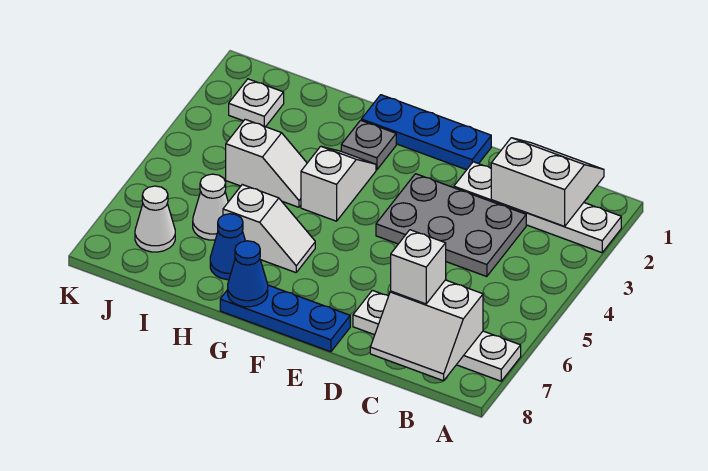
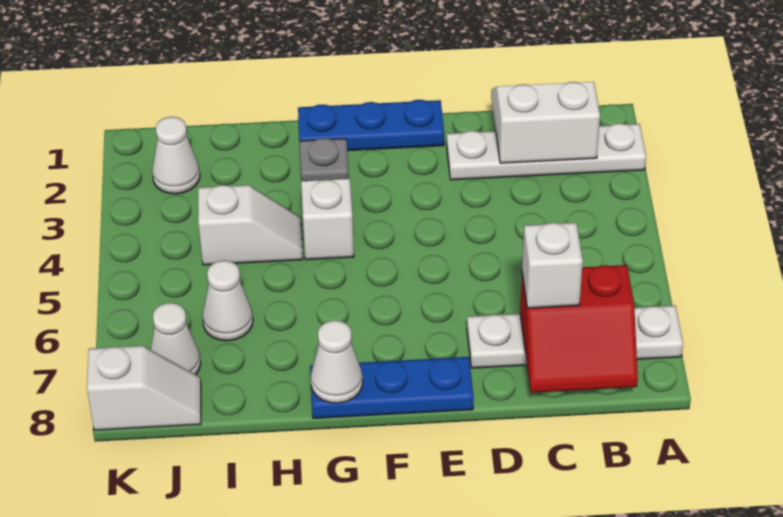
white slope B7:C8 level 2 top 7 -> red slope B7:C8 level 2 top 7
grey plate C3:E4 level 1 -> none
white slope G6:H6 level 1 top H -> white slope J8:K8 level 1 top K
blue cone G8 level 2 -> white cone G8 level 2
blue cone H7 level 1 -> none
white plate J2 level 1 -> white cone J2 level 1

